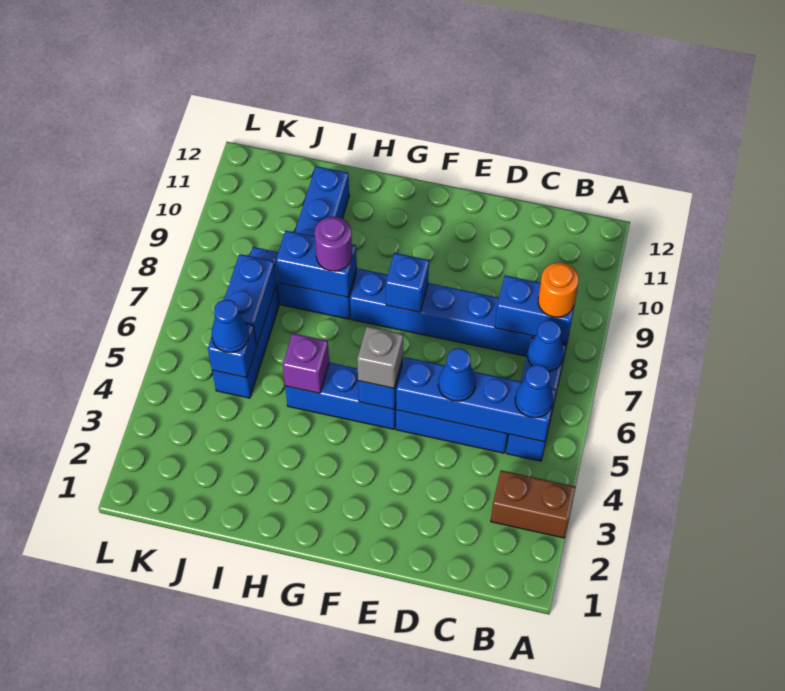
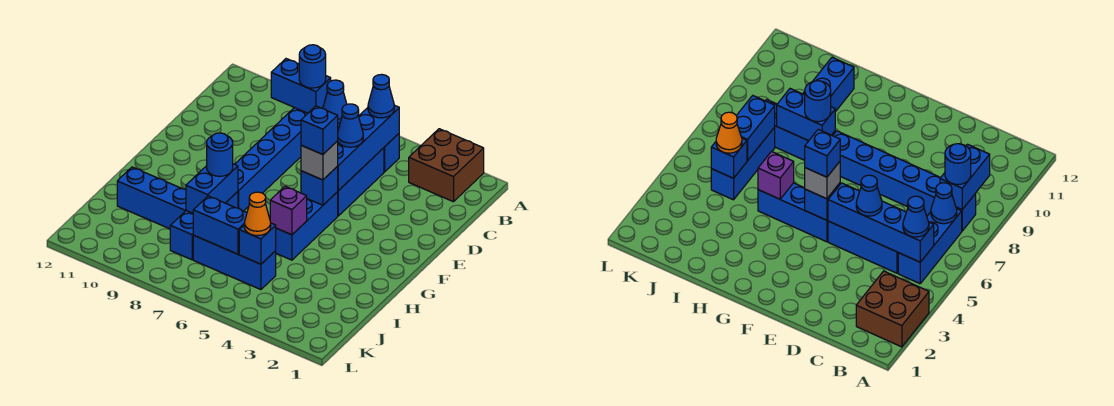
brown brick A3:B3 level 1 -> brown brick A2:B3 level 1
blue brick B8:C8 level 2 -> blue brick B8:B9 level 2
orange round brick B8 level 3 -> blue round brick B8 level 3
blue brick F8 level 2 -> blue brick F5 level 4
purple round brick H8 level 3 -> blue round brick H8 level 3
blue cone J5 level 3 -> orange cone J5 level 3

